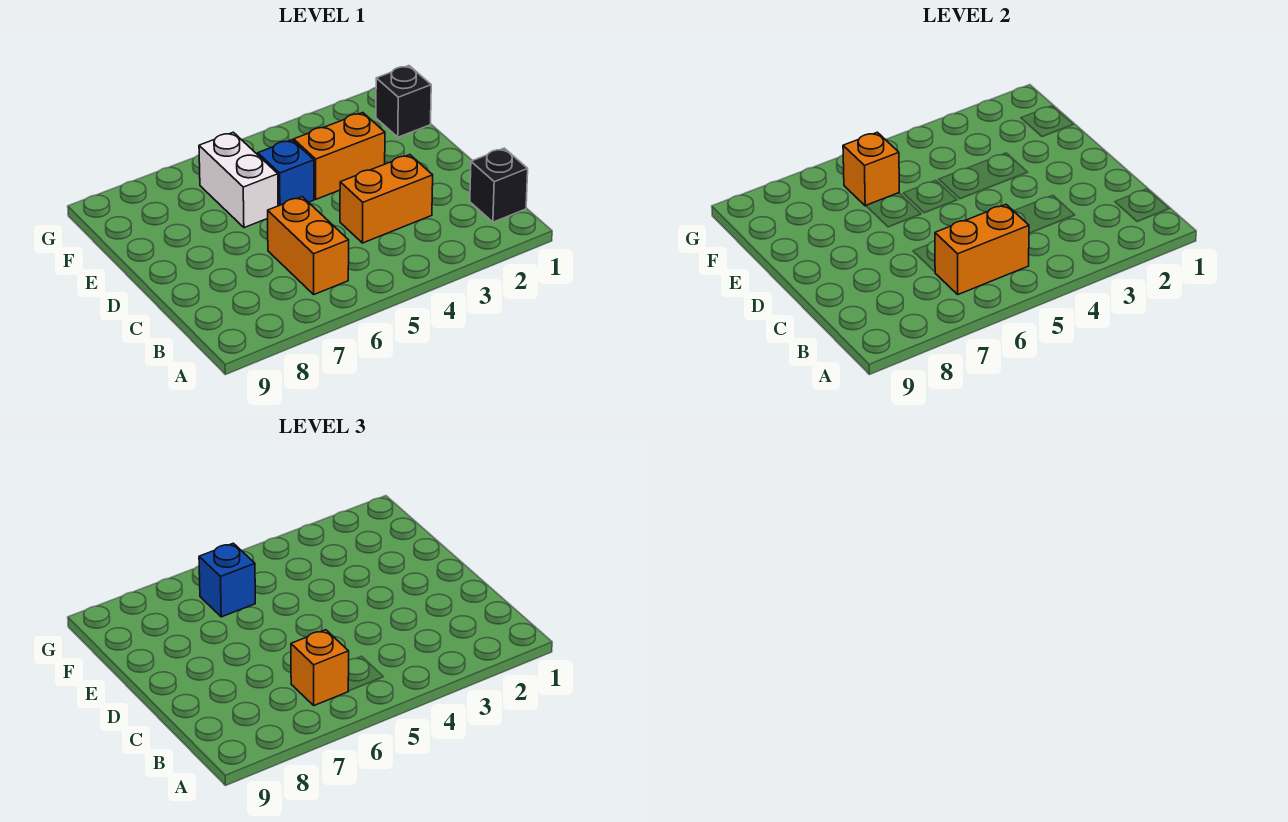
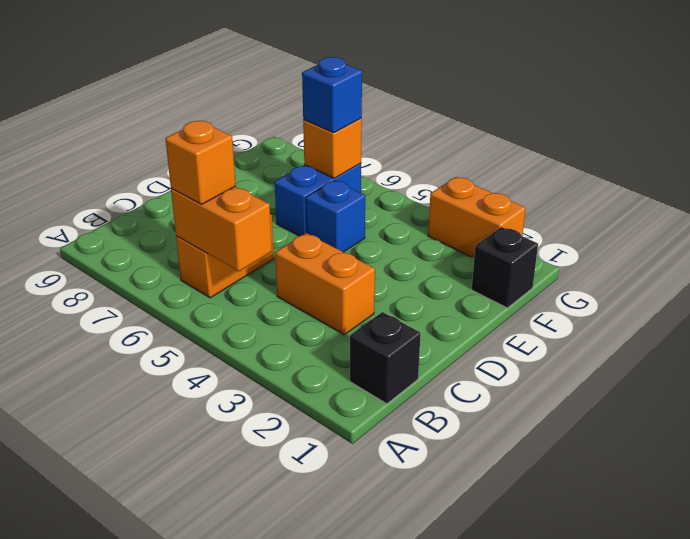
orange brick E3:E4 level 1 -> orange brick G2:G3 level 1
white brick E6:F6 level 1 -> blue brick E6:F6 level 1

